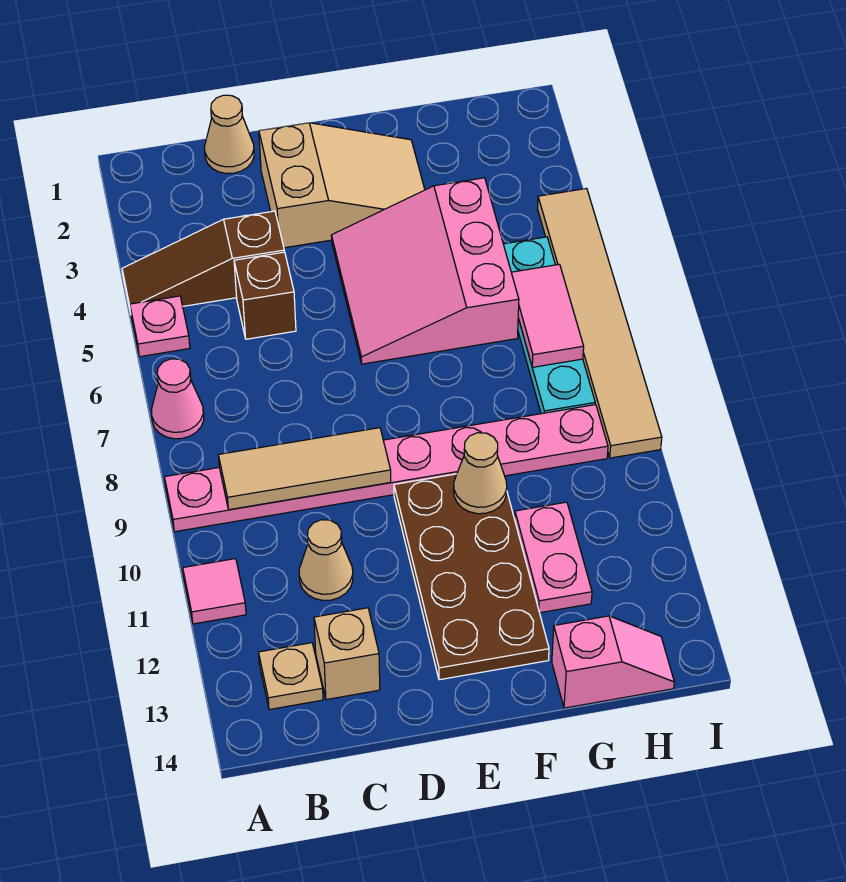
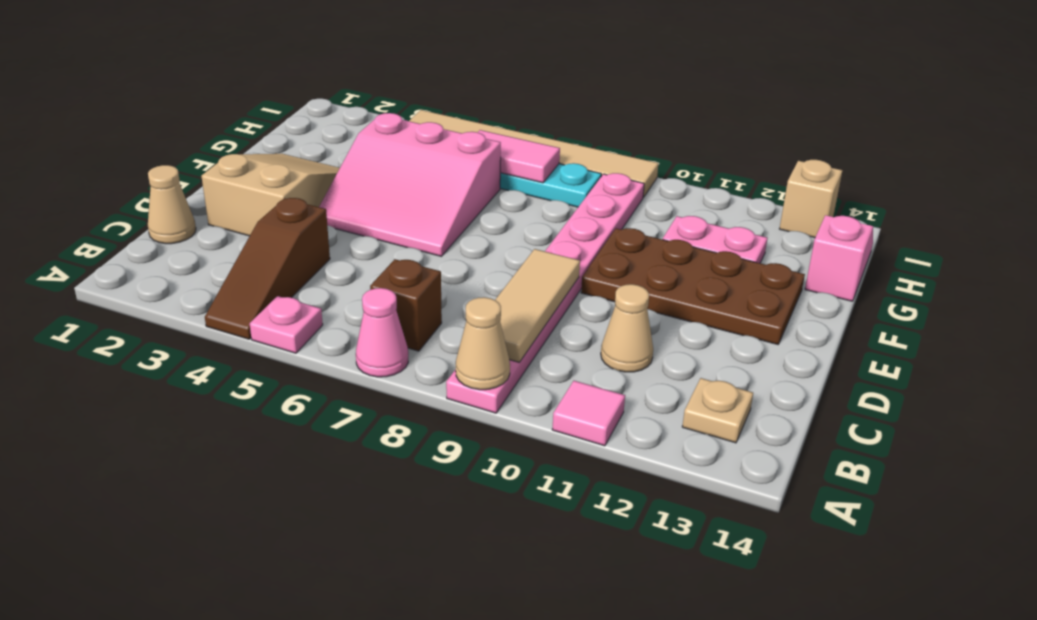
brown brick C5 level 1 -> brown brick B7 level 1
tan brick C13 level 1 -> tan brick I13 level 1
tan cone F10 level 2 -> tan cone A9 level 2

